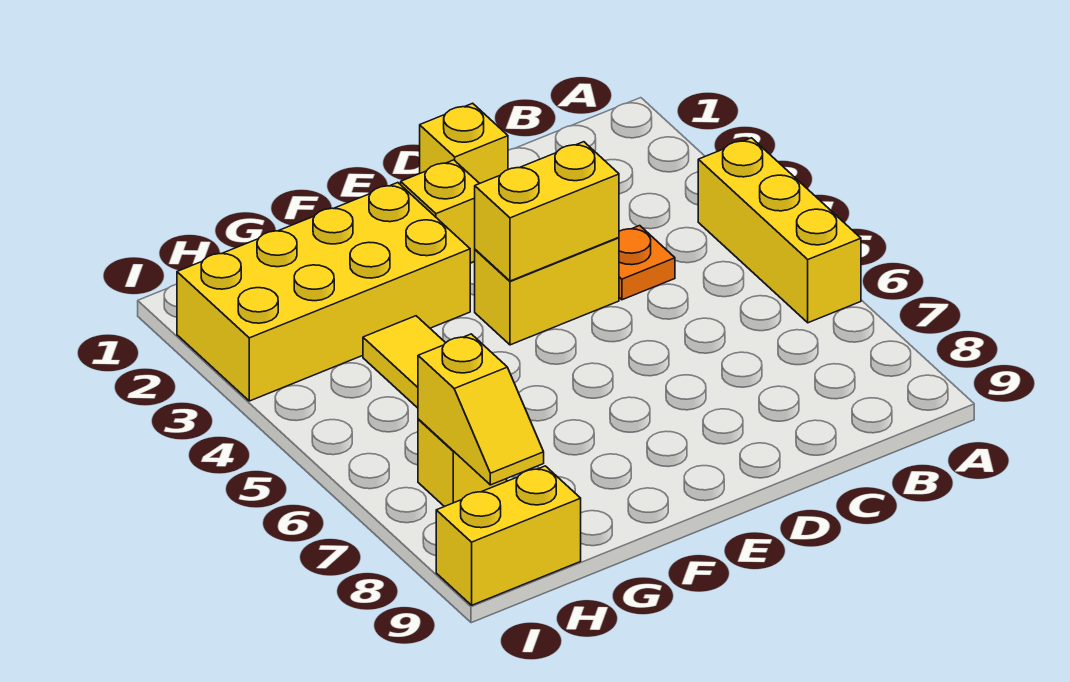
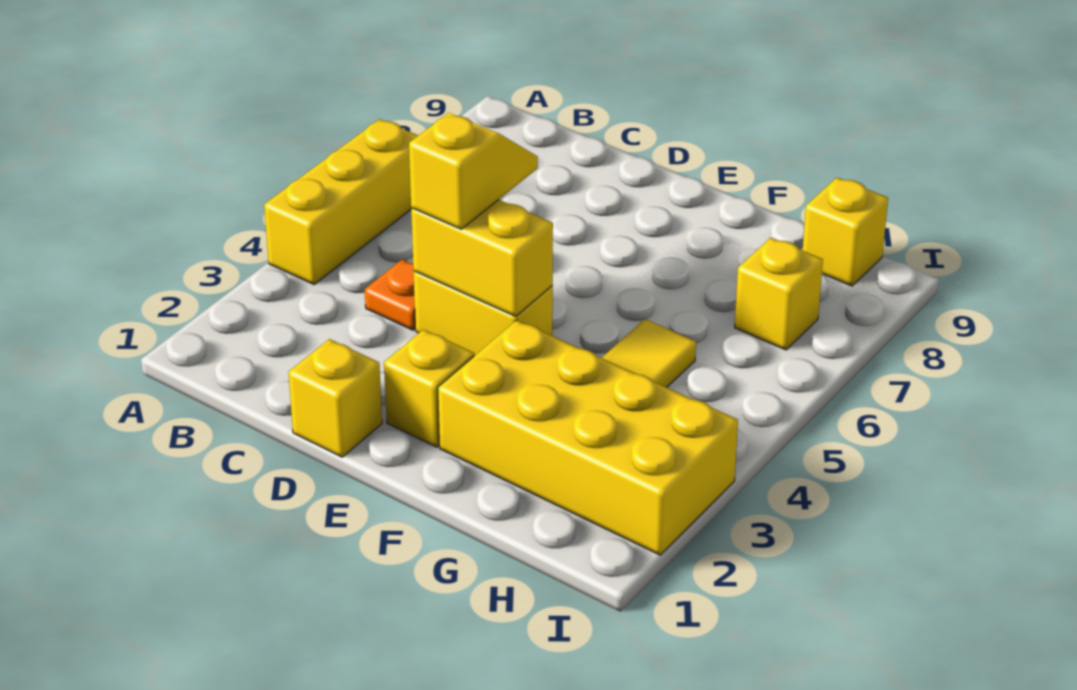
yellow slope H7:H8 level 2 top 7 -> yellow slope D4:D5 level 3 top 4
yellow brick H9:I9 level 1 -> yellow brick H9 level 1

